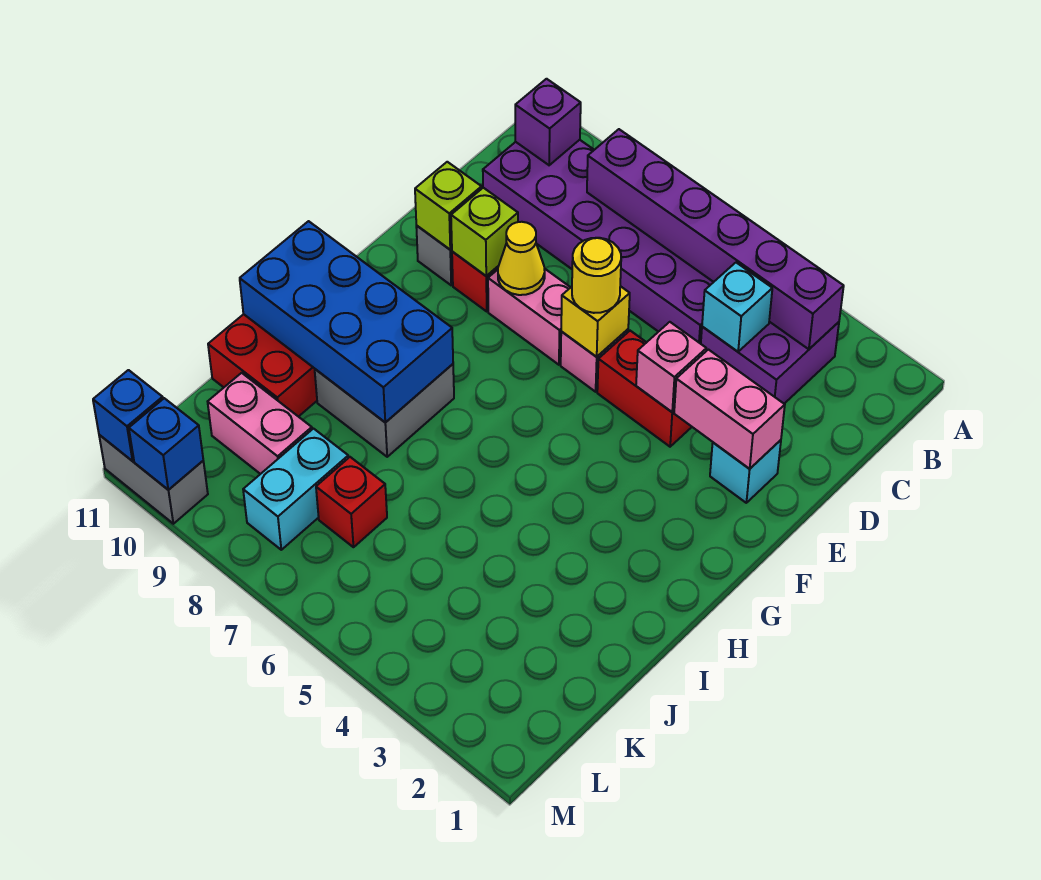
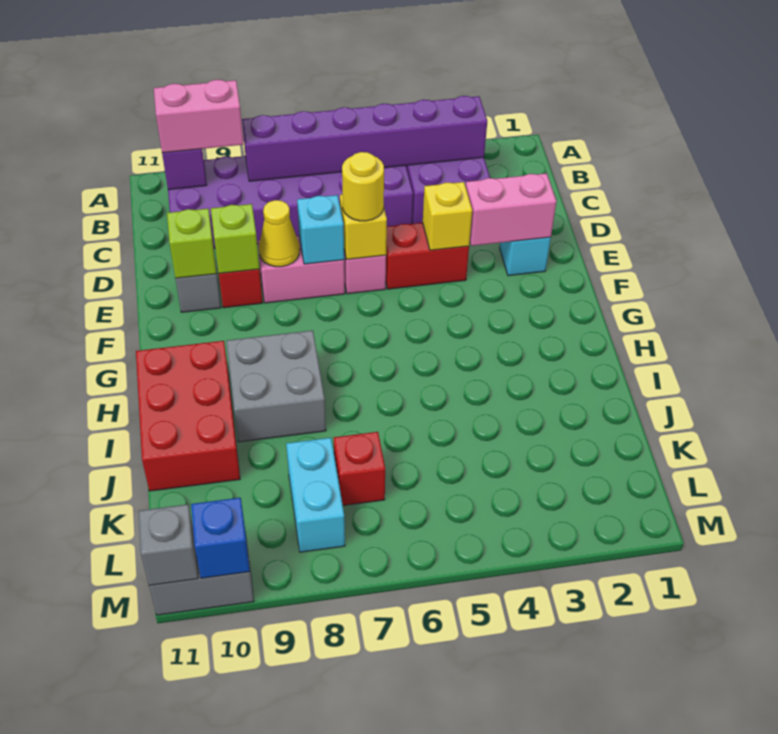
cyan brick C4 level 2 -> cyan brick E7 level 2
pink brick E4 level 2 -> yellow brick E4 level 2
blue brick H8:I11 level 2 -> none
pink brick K9:K10 level 1 -> pink brick B9:B10 level 3
blue brick M11 level 2 -> grey brick M11 level 2

